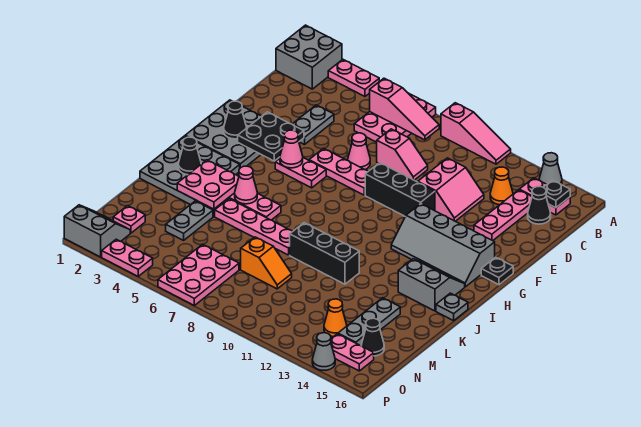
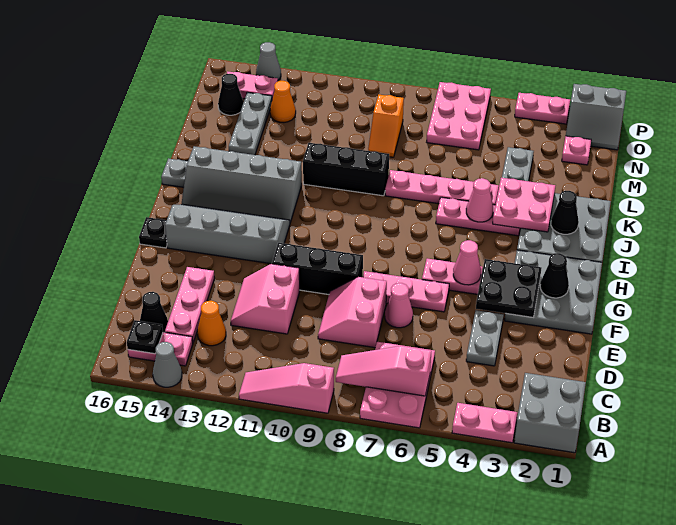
pink slope D8:D9 level 1 top 8 -> pink slope D8:E9 level 1 top 8
grey slope I14:J15 level 1 top J -> grey slope I12:J15 level 1 top J
orange slope M8:M9 level 1 top 8 -> orange slope M9:N9 level 1 top N

